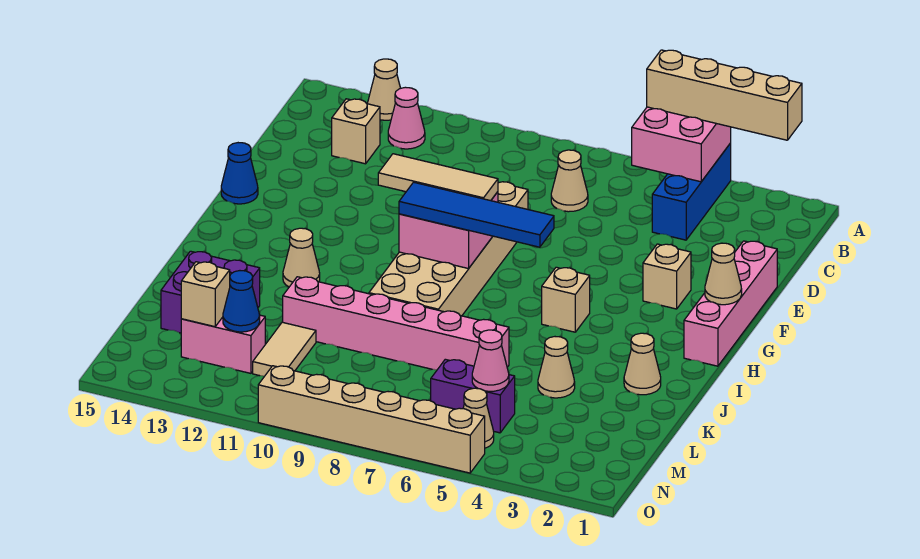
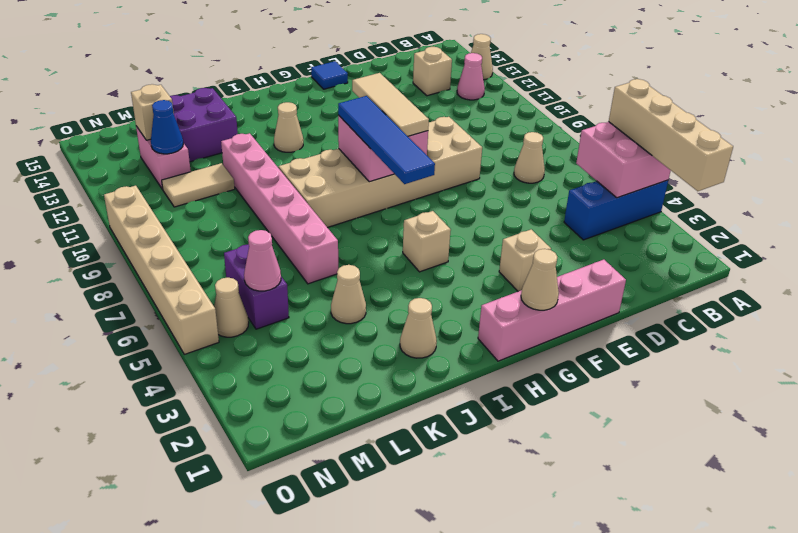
blue cone F15 level 1 -> blue tile F15 level 1

